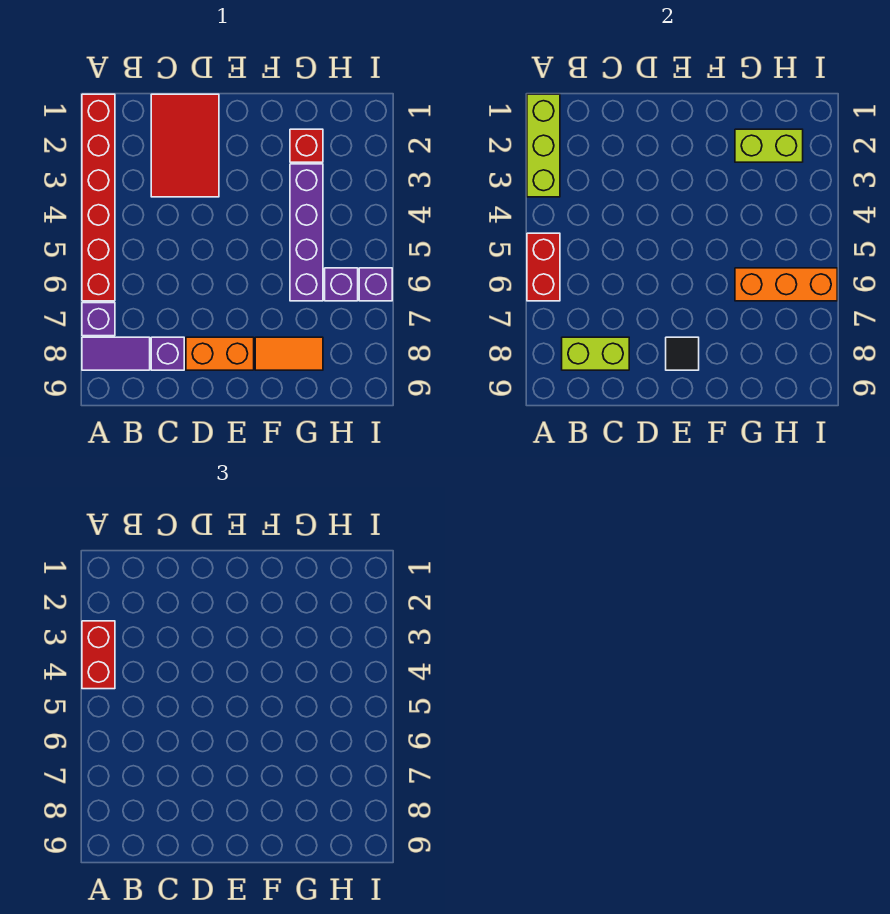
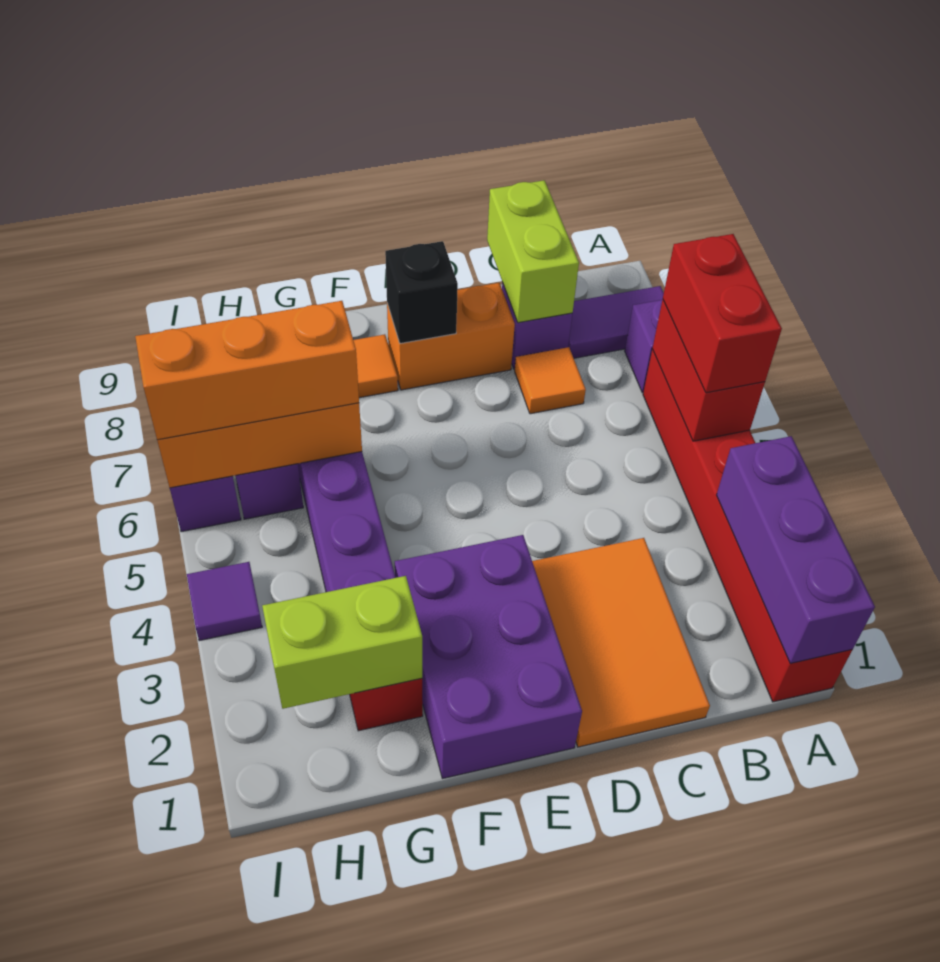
lime brick A1:A3 level 2 -> purple brick A1:A3 level 2
red brick A3:A4 level 3 -> red brick A5:A6 level 3
lime brick B8:C8 level 2 -> lime brick C8:C9 level 2
red tile C1:D3 level 1 -> orange tile C1:D3 level 1
none -> orange tile C7 level 1
none -> purple brick E1:F3 level 1
black tile E8 level 2 -> black brick E8 level 2
none -> orange brick G6:I6 level 3
none -> purple tile I4 level 1

